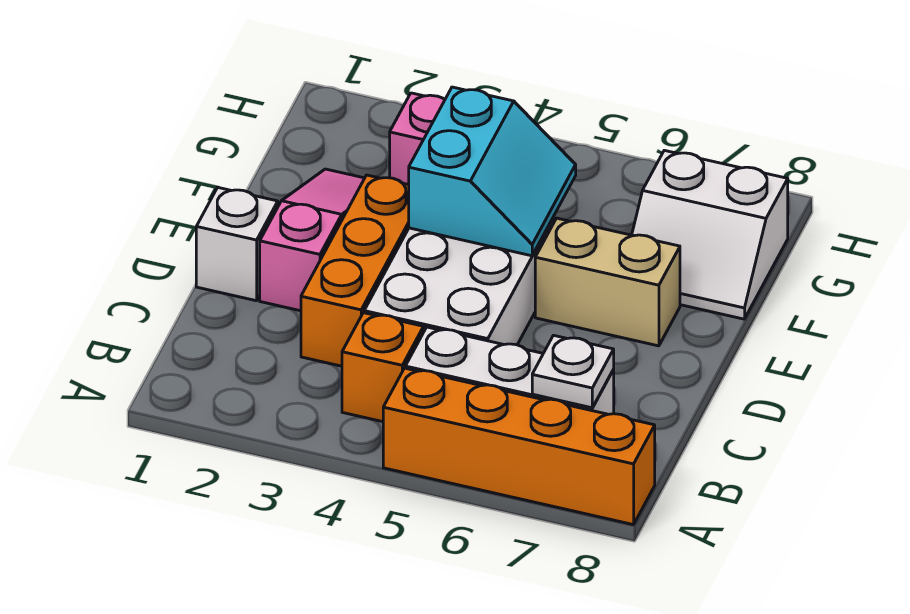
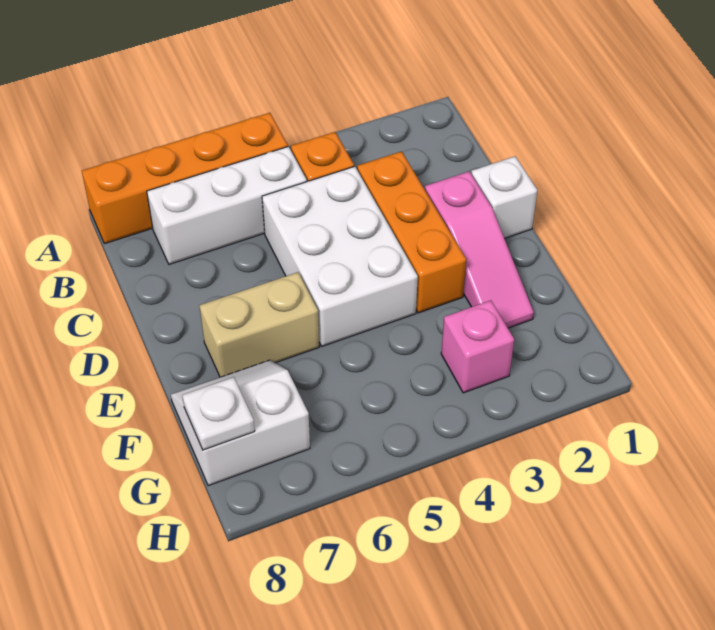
white plate B7 level 2 -> white plate G8 level 2
cyan slope E4:F5 level 2 top 4 -> none

